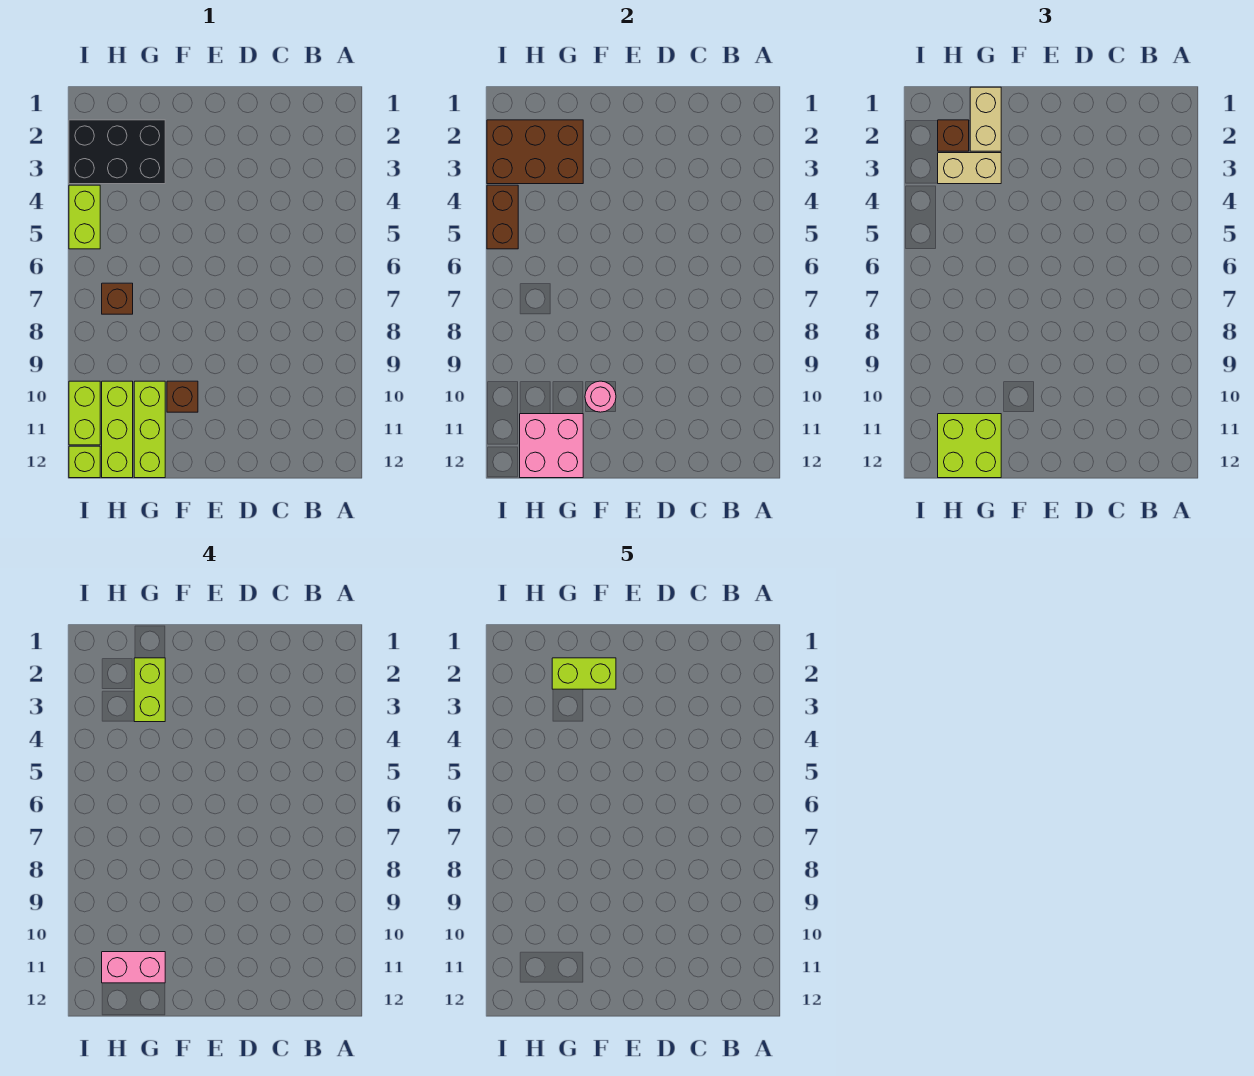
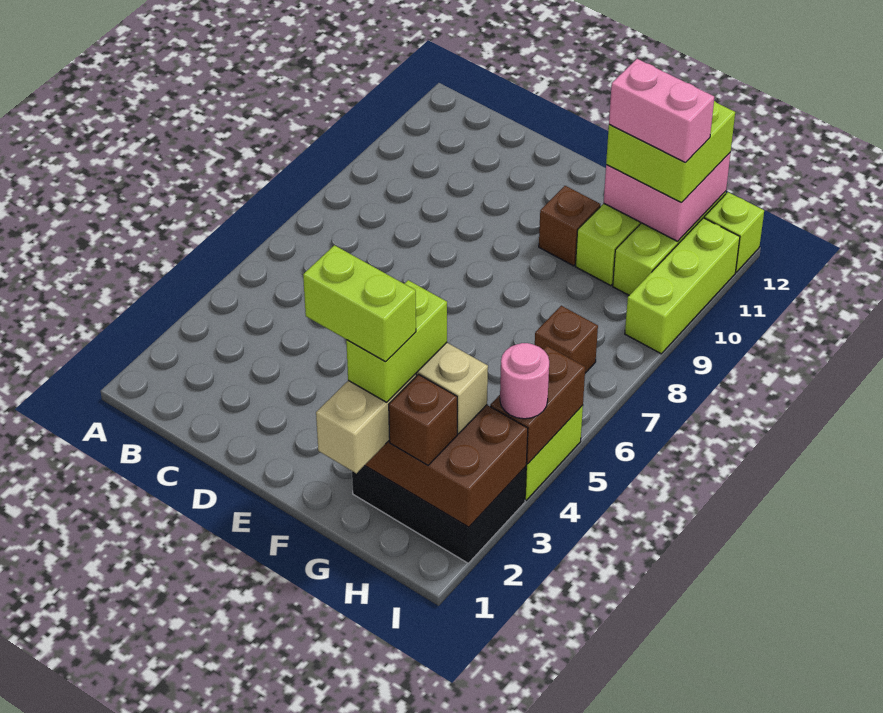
pink round brick F10 level 2 -> pink round brick I4 level 3
lime brick I10:I11 level 1 -> lime brick I9:I11 level 1

